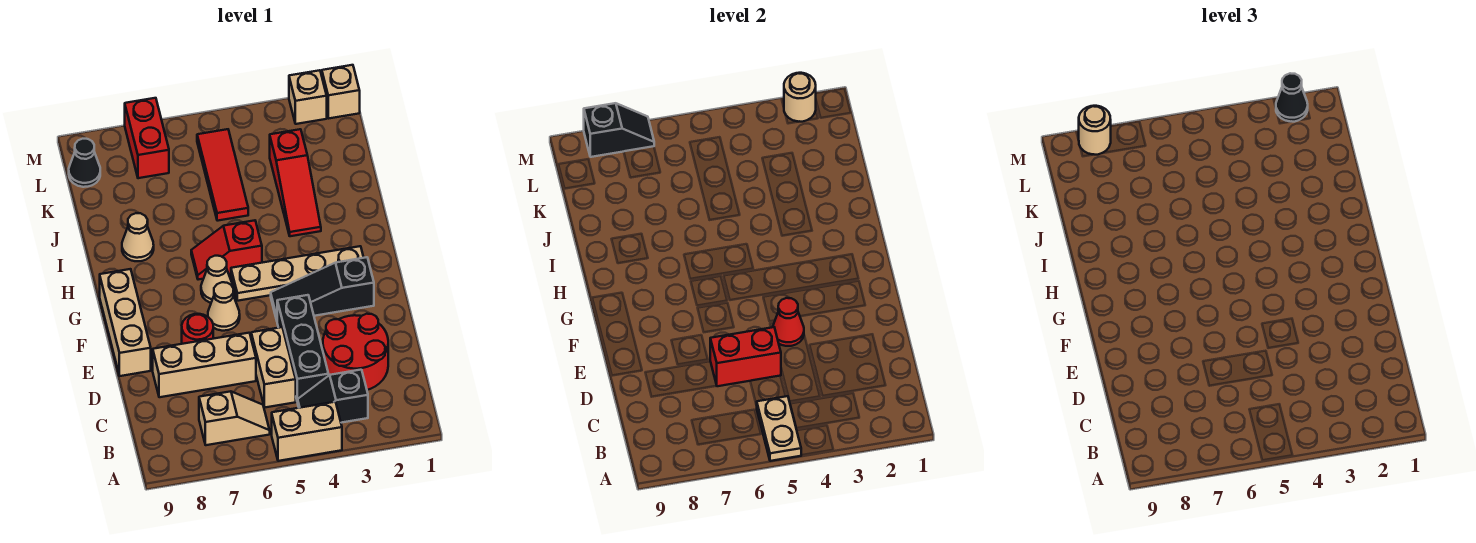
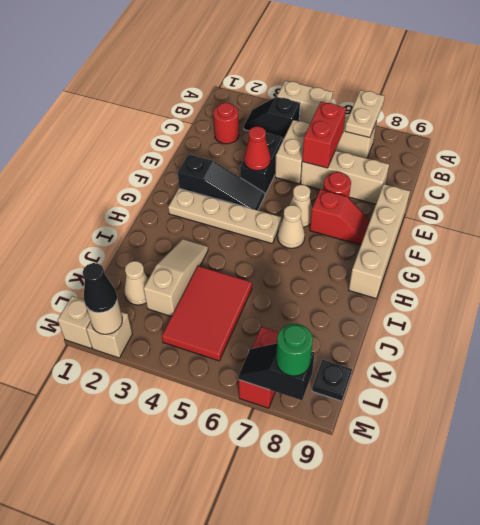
tan plate A5:B5 level 2 -> tan plate A7:B7 level 2
black slope B3:B4 level 1 top 3 -> black slope B3:B4 level 1 top 4
red round brick C2:D3 level 1 -> red round brick C2 level 1
black brick C4:E4 level 1 -> black brick D4:E4 level 1
red brick D5:D6 level 2 -> red brick C6:D6 level 2
tan brick E9:G9 level 1 -> tan brick E9:H9 level 1
red slope H5:H6 level 1 top 5 -> red slope F7:F8 level 1 top 7
red slope I3:K3 level 1 top K -> tan slope I3:K3 level 1 top K
tan cone I8 level 1 -> tan cone K2 level 1
red tile J5:L5 level 1 -> red tile J4:L5 level 1
black cone L9 level 1 -> black plate L9 level 1
tan round brick M8 level 3 -> green round brick M8 level 3

